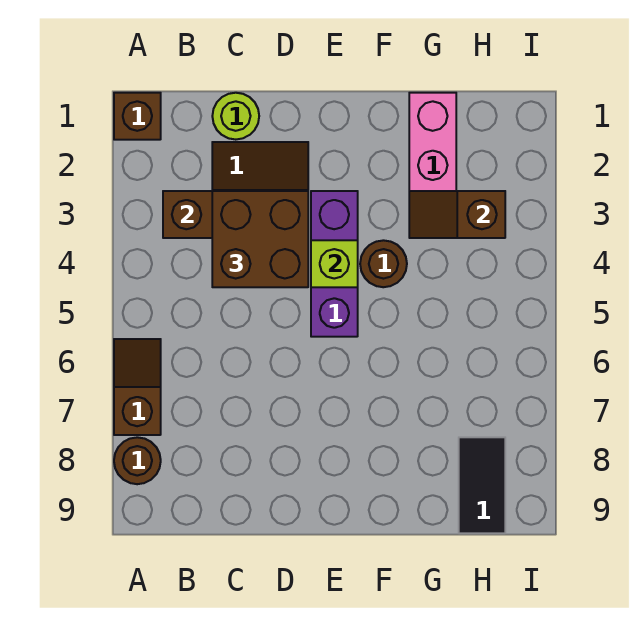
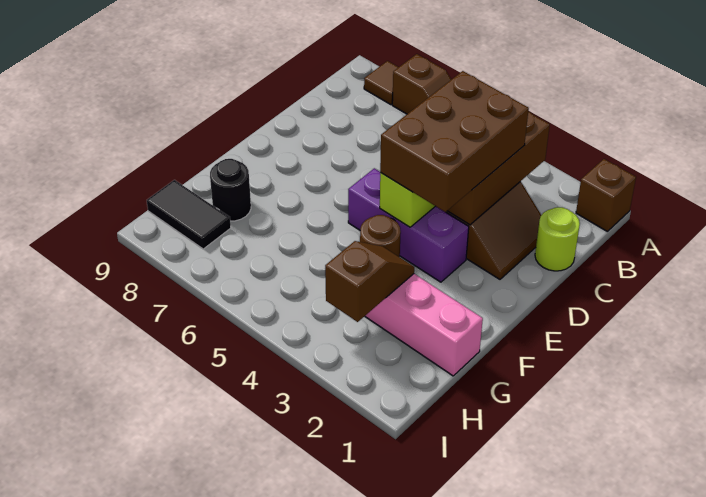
brown round brick A8 level 1 -> brown tile A8 level 1
brown brick C3:D4 level 3 -> brown brick C3:E4 level 3
none -> black round brick G8 level 1

